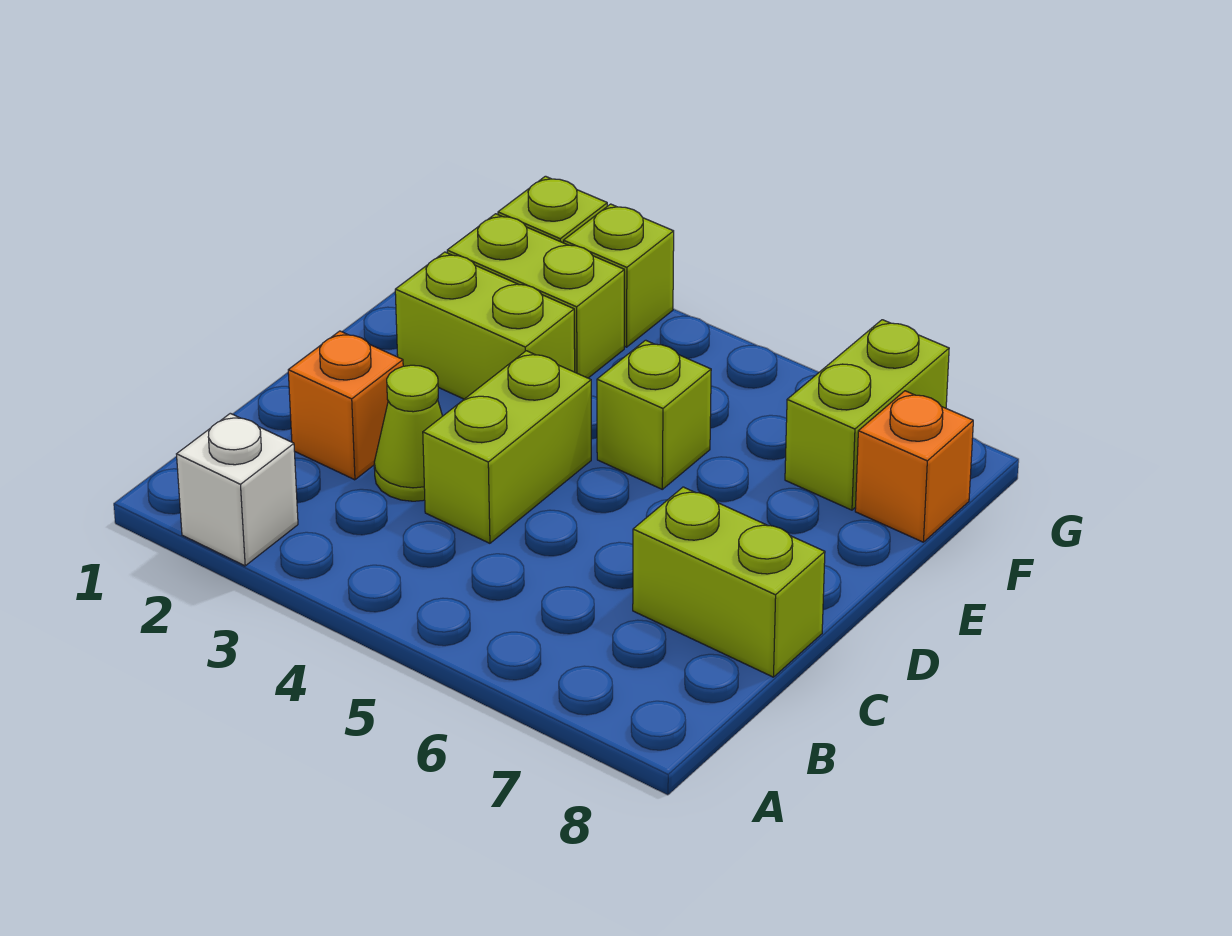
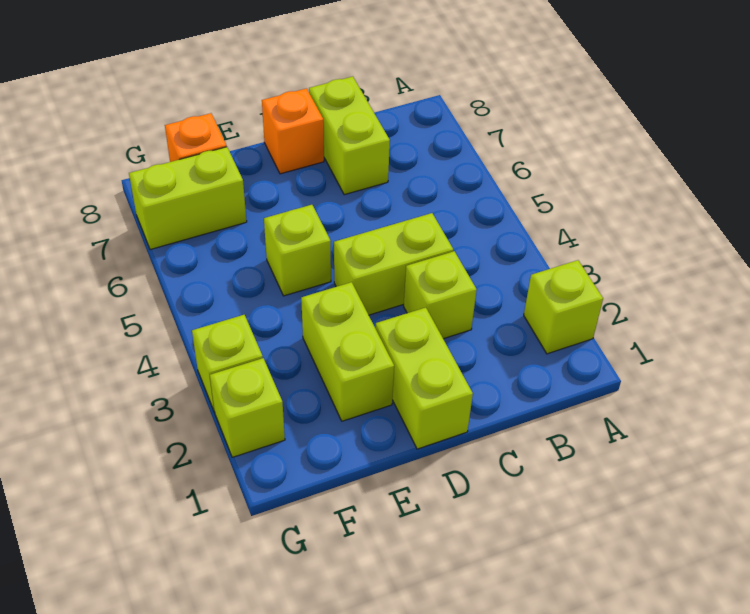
white brick A2 level 1 -> lime brick A2 level 1
orange brick C2 level 1 -> orange brick D8 level 1
lime cone C3 level 1 -> lime brick C3 level 1
lime brick F2:F3 level 1 -> lime brick D1:D2 level 1

